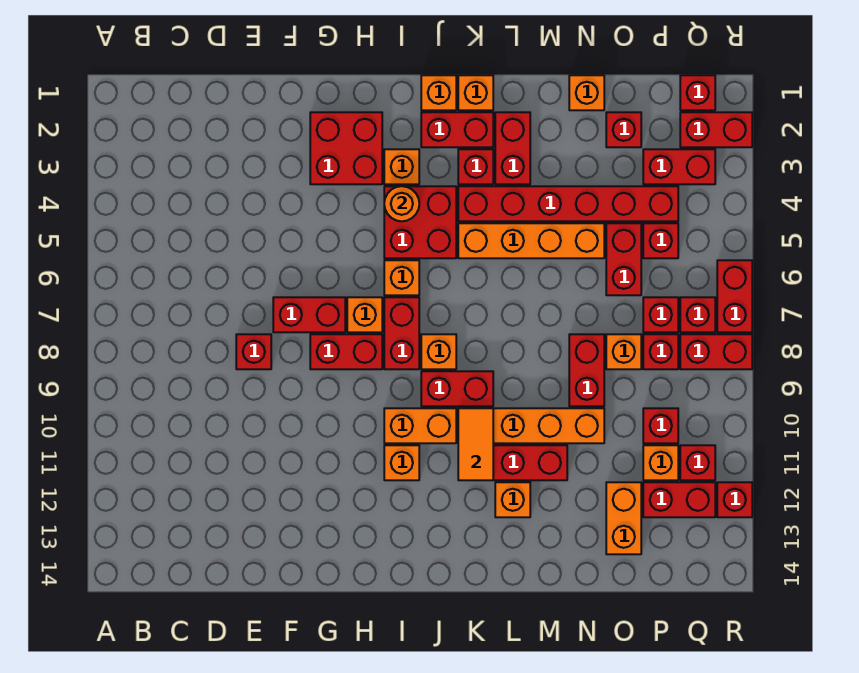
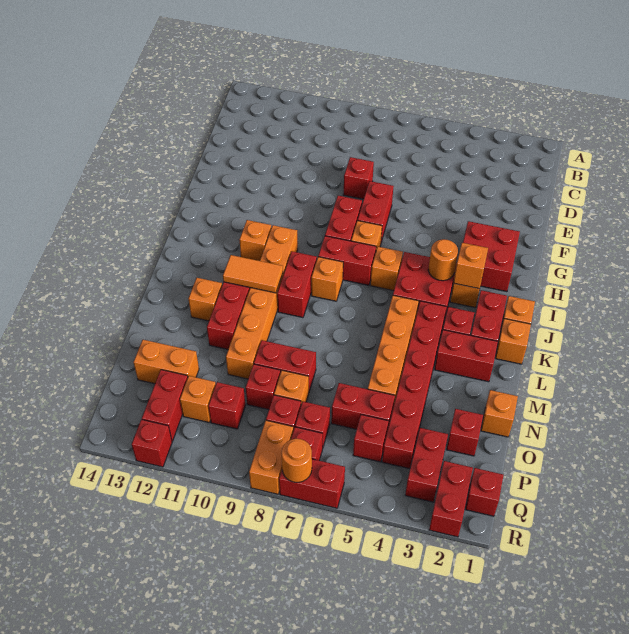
none -> orange brick I3 level 2
red brick Q8:R8 level 1 -> orange brick Q8:R8 level 1
red brick Q11 level 1 -> red brick O9 level 1
none -> orange round brick R7 level 2

